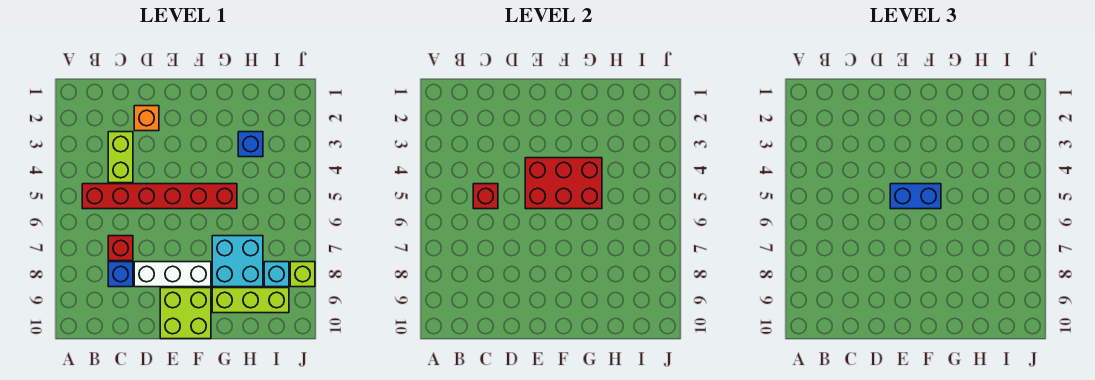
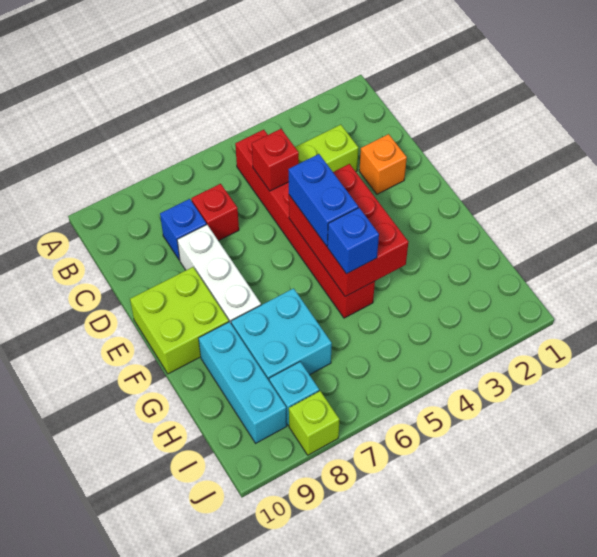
lime brick G9:I9 level 1 -> cyan brick G9:I9 level 1
blue brick H3 level 1 -> blue brick G5 level 3

